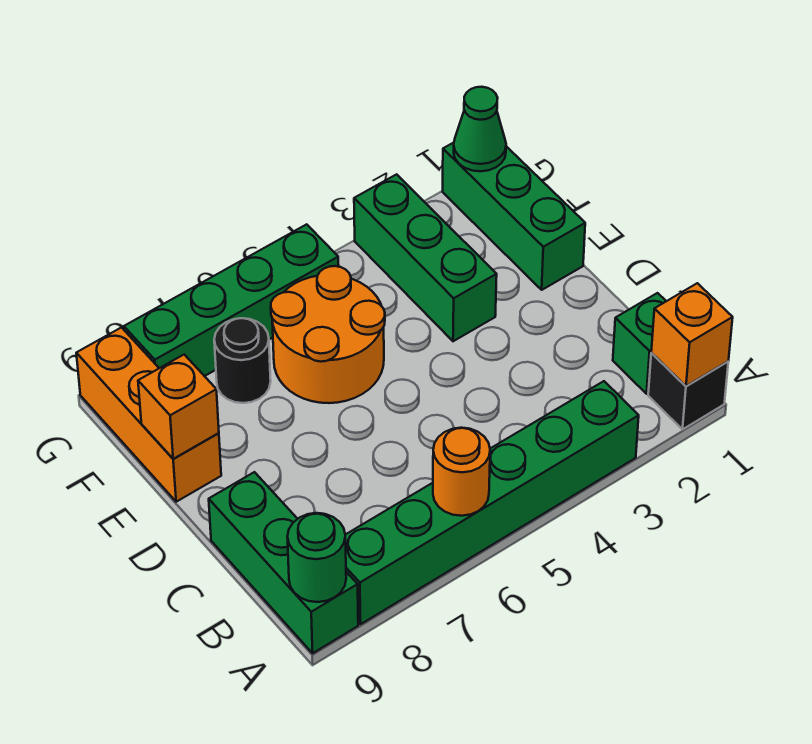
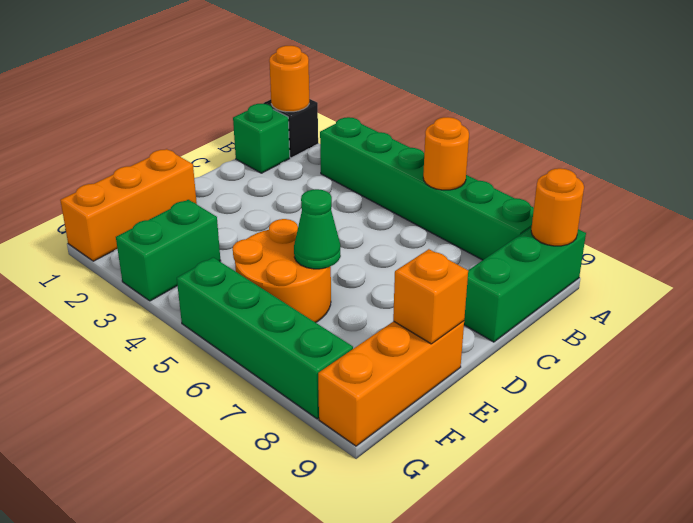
orange brick A1 level 2 -> orange round brick A1 level 2
green round brick A9 level 2 -> orange round brick A9 level 2
green brick E1:G1 level 1 -> orange brick E1:G1 level 1
green brick E3:G3 level 1 -> green brick F3:G3 level 1
black round brick F7 level 1 -> none
green cone G1 level 2 -> green cone E6 level 2

